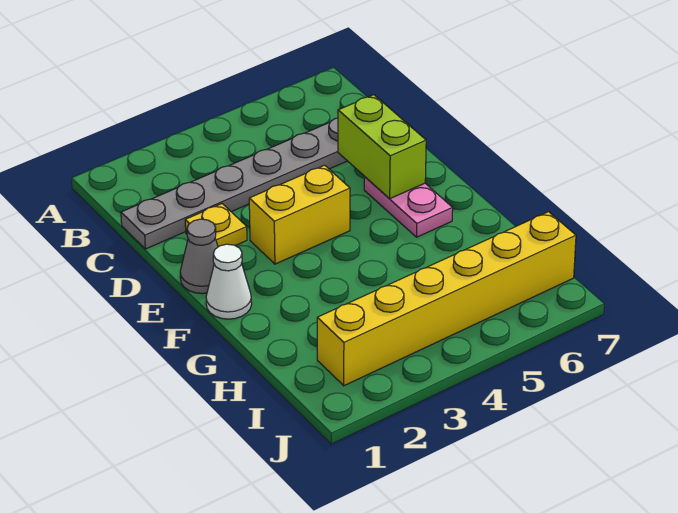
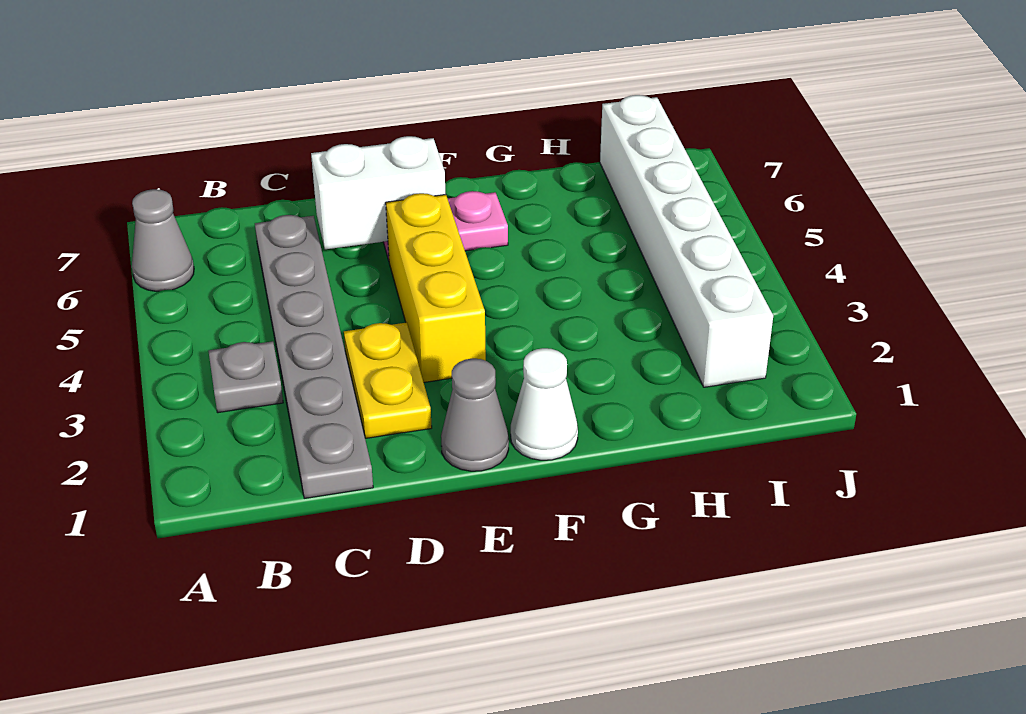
none -> grey cone A6 level 1
none -> grey plate B3 level 1
yellow plate D2 level 1 -> yellow plate D2:D3 level 1
lime brick D6:E6 level 2 -> white brick D6:E6 level 2
yellow brick E3:E4 level 1 -> yellow brick E3:E5 level 1
yellow brick I2:I7 level 1 -> white brick I2:I7 level 1

